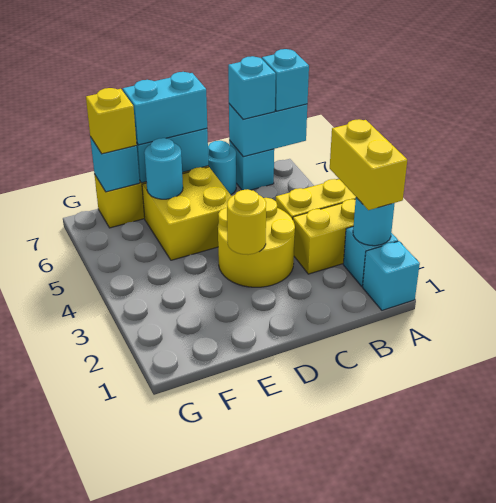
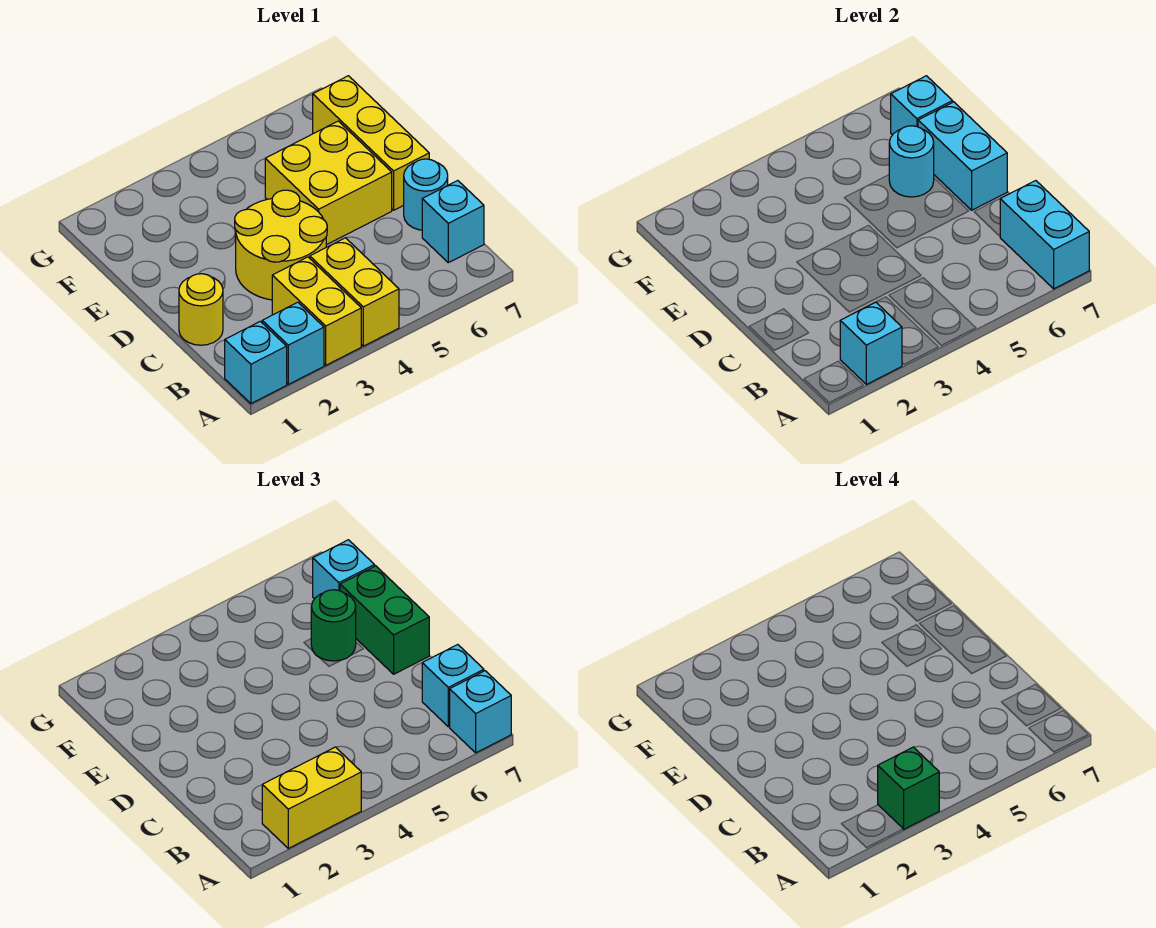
cyan round brick A2 level 2 -> cyan brick A2 level 2
none -> green brick A3 level 4
yellow round brick D3 level 2 -> yellow round brick C1 level 1
cyan brick D7:E7 level 3 -> green brick D7:E7 level 3
none -> green round brick E6 level 3
yellow brick F7 level 3 -> cyan brick F7 level 3

